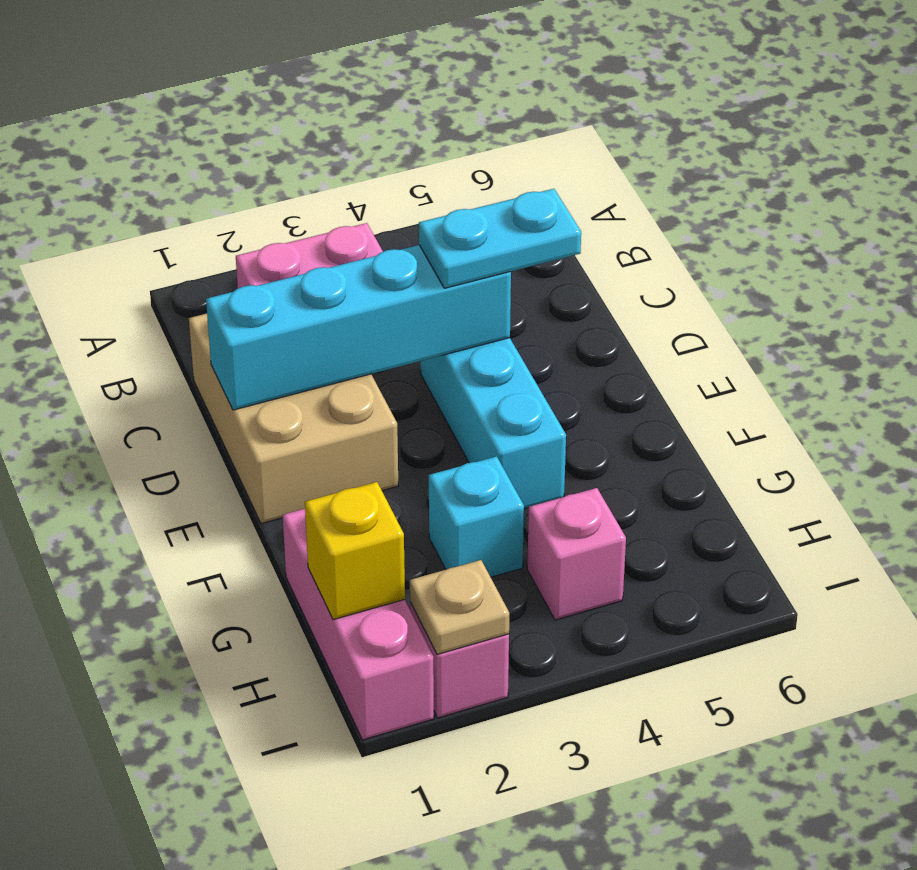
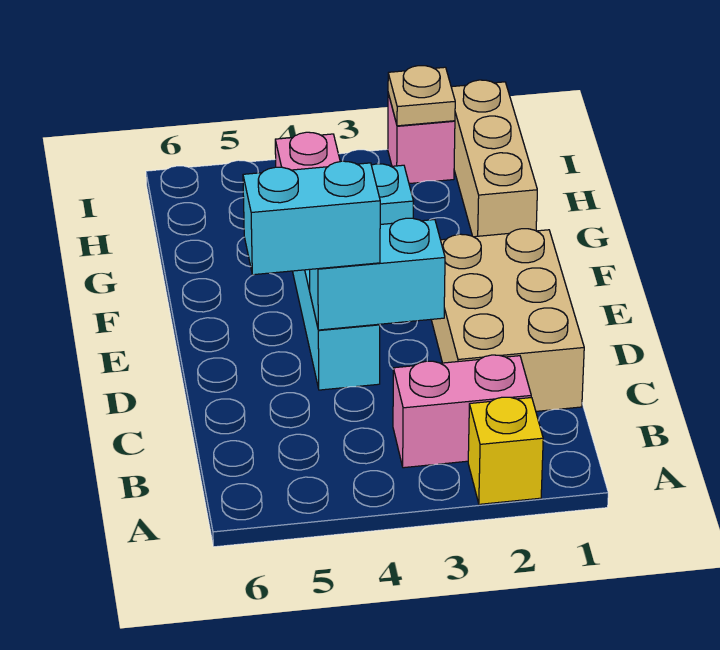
cyan brick D1:D4 level 2 -> cyan brick D3:D4 level 2
cyan plate D4:D5 level 3 -> cyan brick D4:D5 level 3
pink brick G1:I1 level 1 -> tan brick G1:I1 level 1
yellow brick H1 level 2 -> yellow brick A2 level 1

